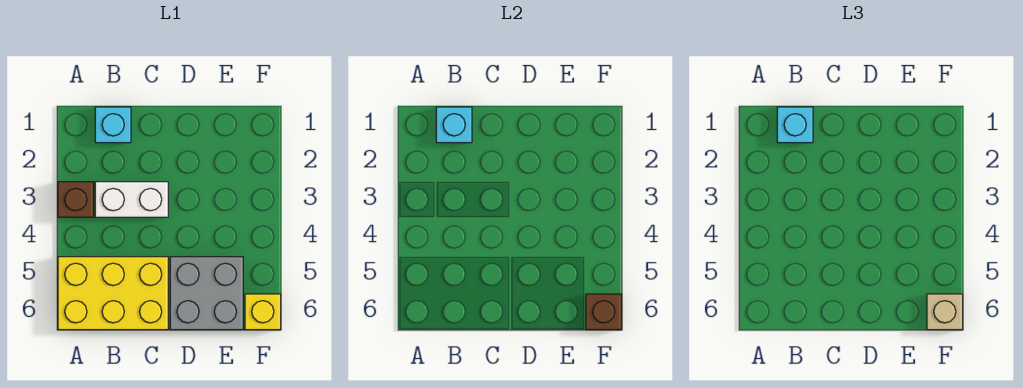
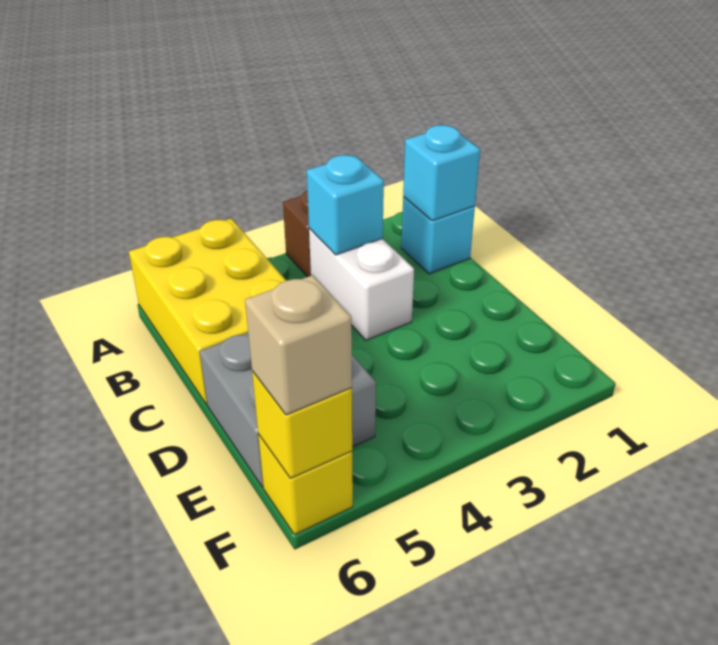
cyan brick B1 level 3 -> cyan brick B3 level 2
brown brick F6 level 2 -> yellow brick F6 level 2

